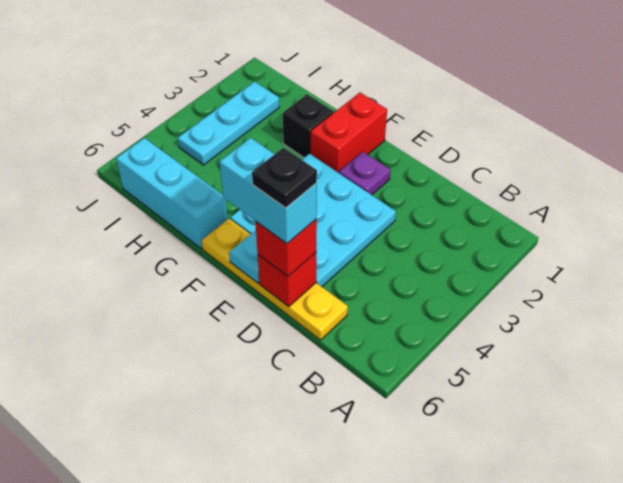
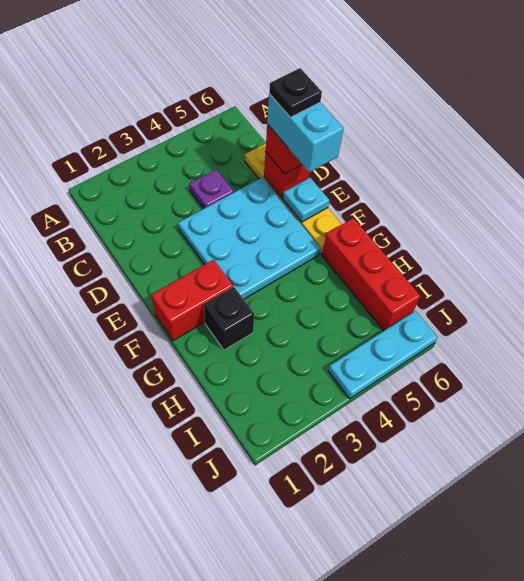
purple plate E2 level 1 -> purple plate C4 level 1
cyan brick G6:I6 level 1 -> red brick G6:I6 level 1
cyan plate I2:I4 level 1 -> cyan plate J4:J6 level 1

